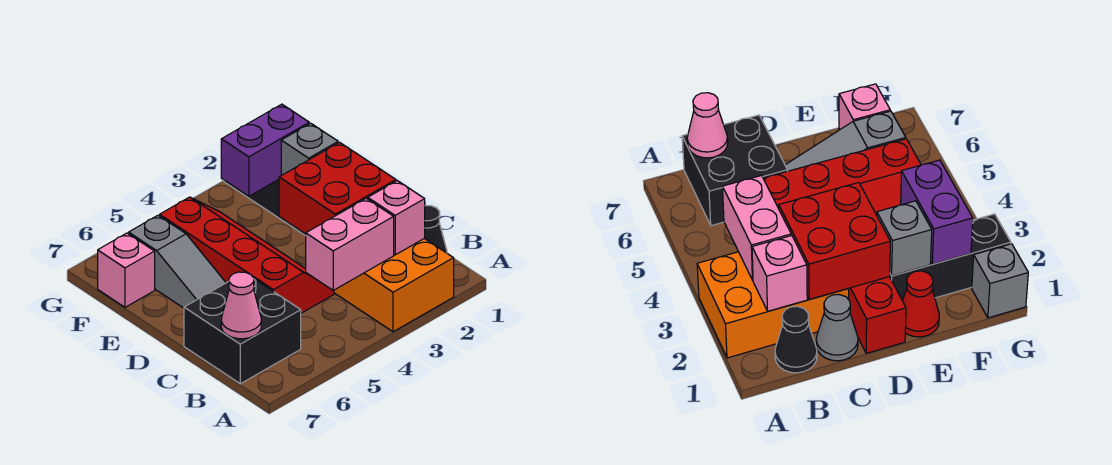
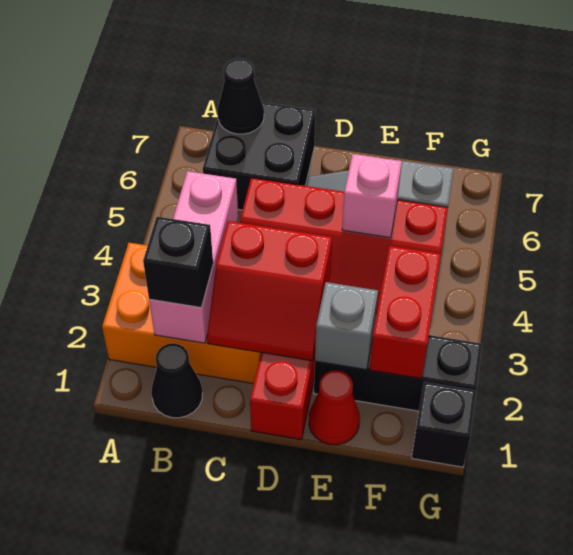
none -> black brick B2 level 3
pink cone B7 level 2 -> black cone B7 level 2
grey cone C1 level 1 -> none
red brick C2:D3 level 2 -> red slope C2:D3 level 2 top 3
purple brick F2:F3 level 2 -> red brick F2:F3 level 2
pink brick F7 level 1 -> pink brick E5 level 2
grey brick G1 level 1 -> black brick G1 level 1

